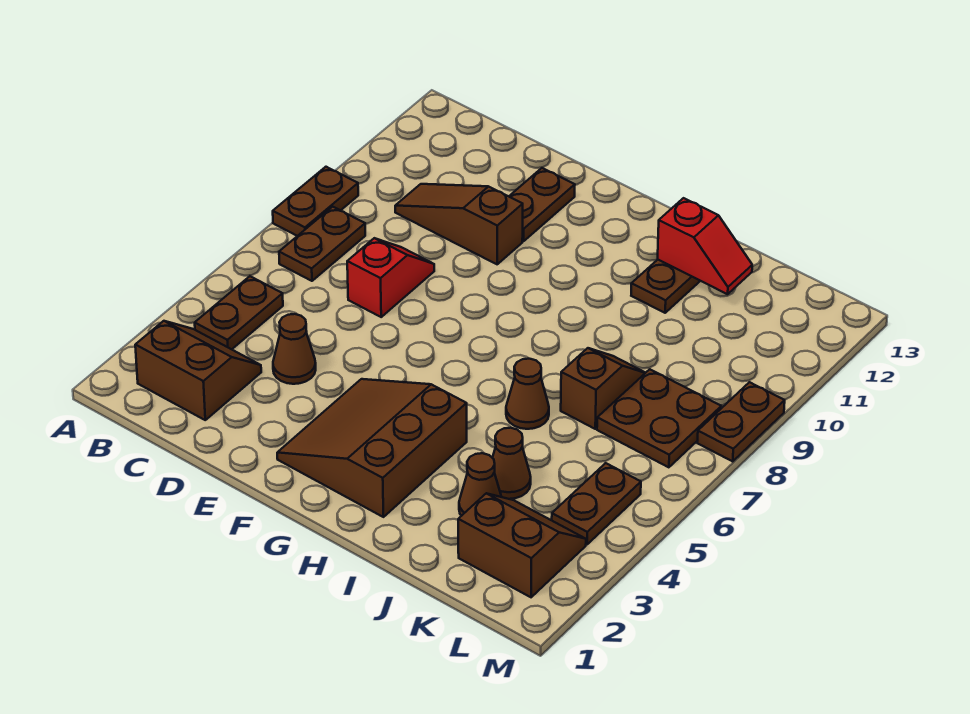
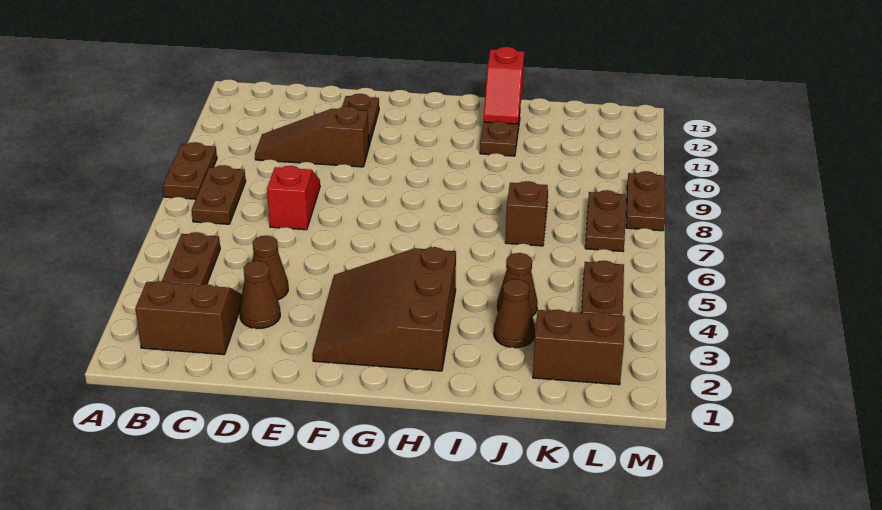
brown cone I6 level 1 -> brown cone D3 level 1
red slope I12:J12 level 2 top I -> red slope I12:I13 level 2 top 13
brown plate K7:L8 level 1 -> brown plate L7:L8 level 1

